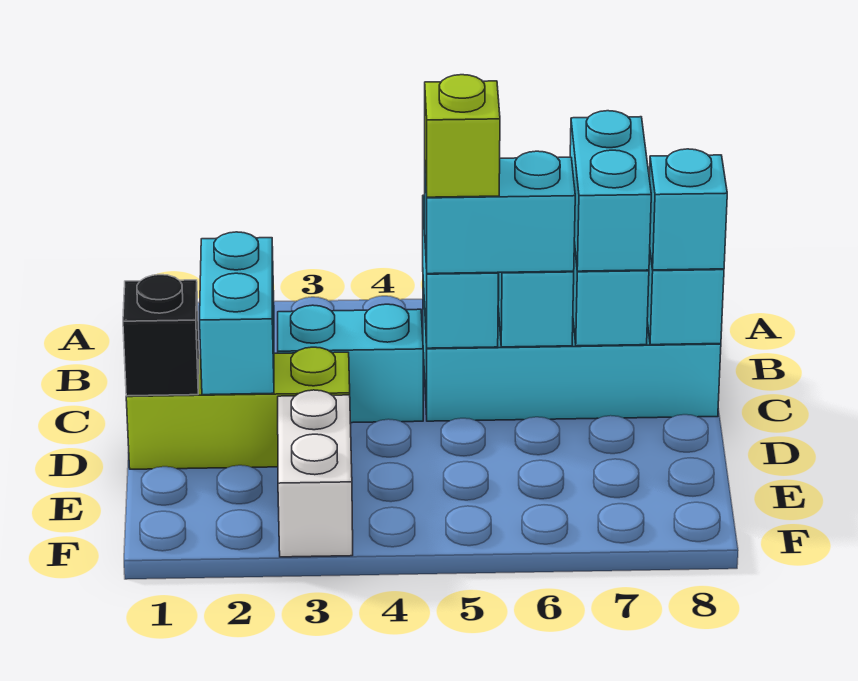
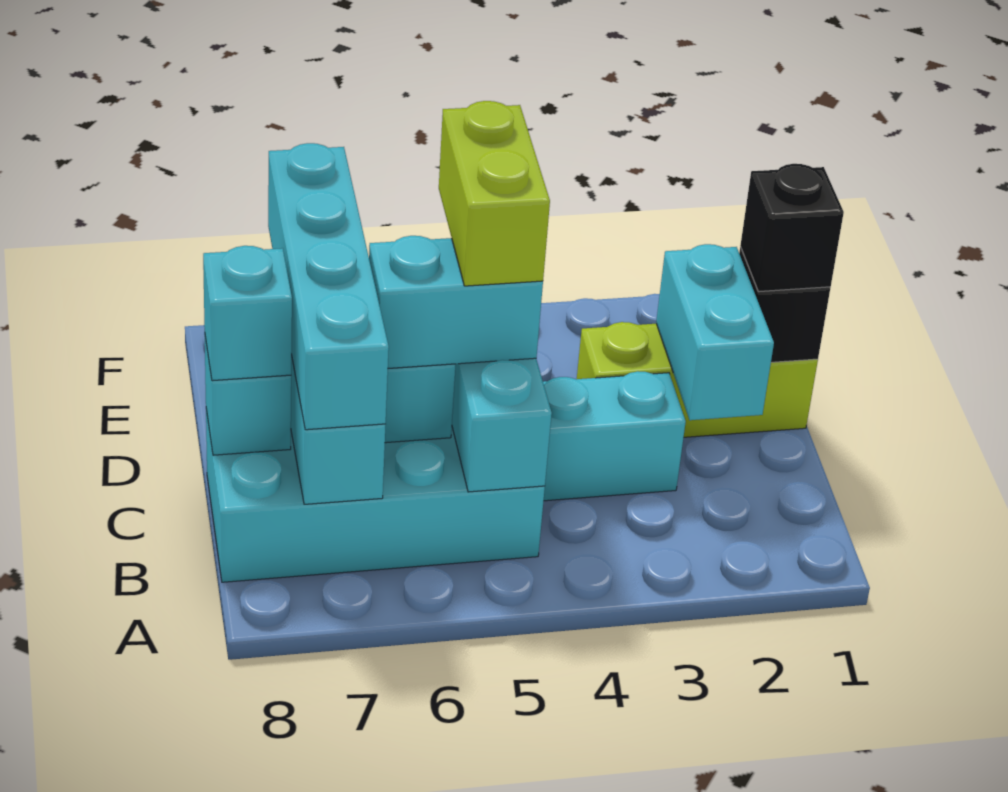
cyan brick B7:C7 level 3 -> cyan brick B7:E7 level 3
lime brick C5 level 4 -> lime brick C5:D5 level 4
none -> black brick D1 level 3
white brick E3:F3 level 1 -> none

